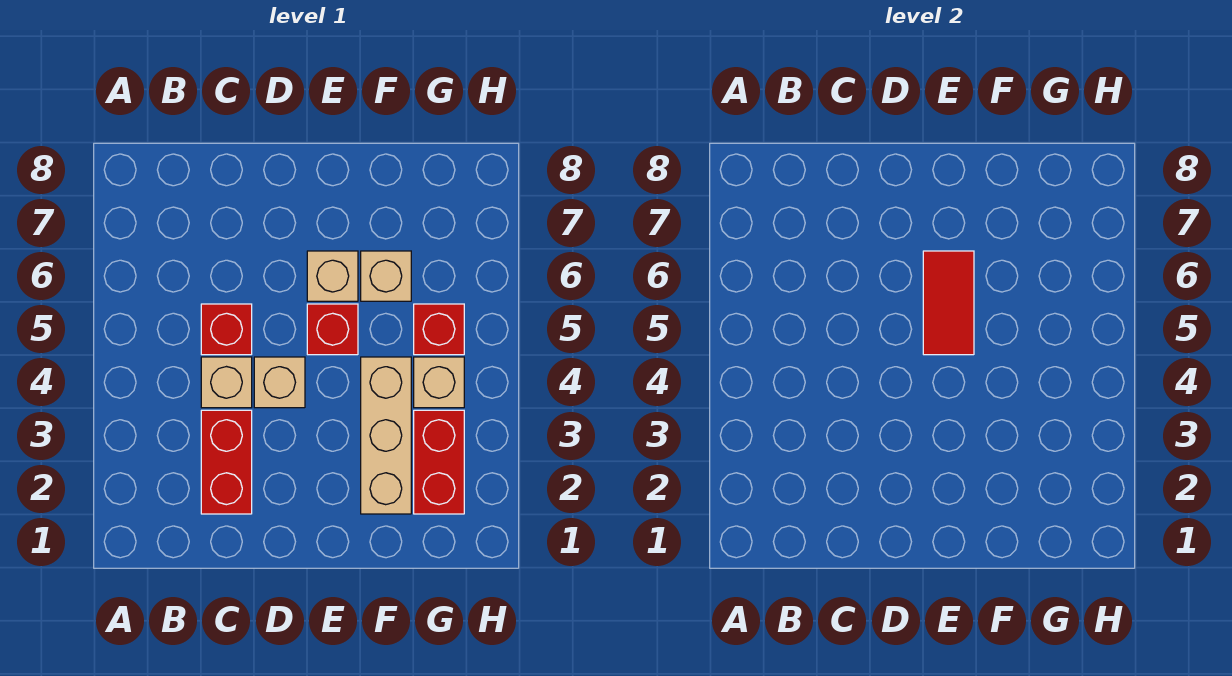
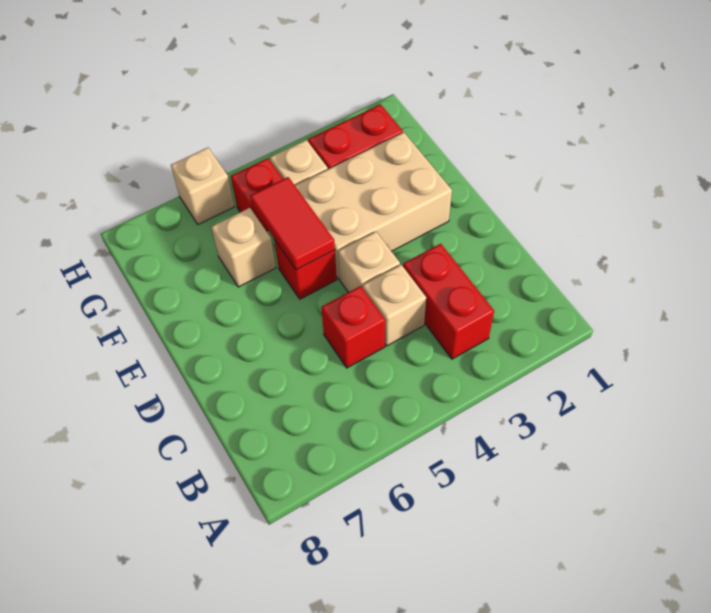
red brick C2:C3 level 1 -> red brick B3:C3 level 1
red tile E5:E6 level 2 -> red tile E5:F5 level 2
tan brick E6 level 1 -> tan brick H6 level 1
tan brick F2:F4 level 1 -> tan brick E2:F4 level 1

